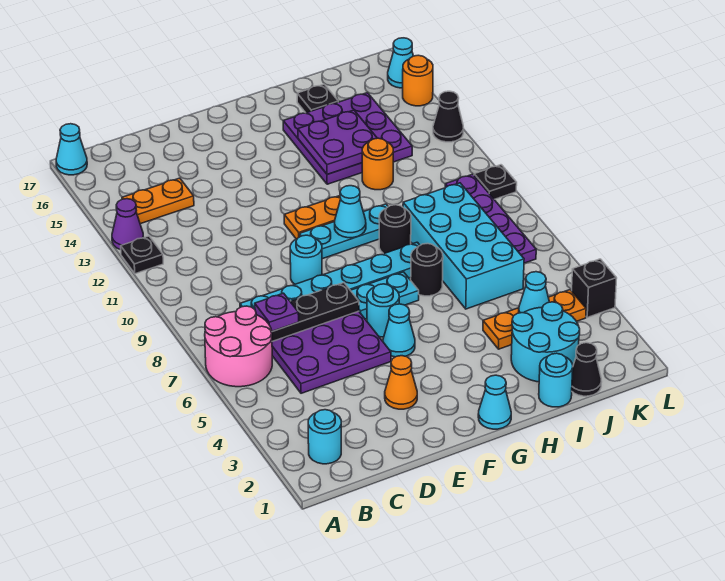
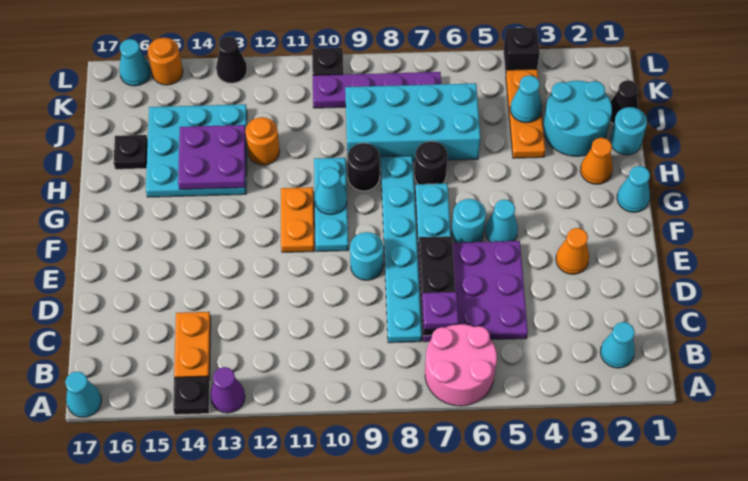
black plate A12 level 1 -> black plate A14 level 1
cyan round brick B2 level 1 -> cyan cone B2 level 1
none -> orange cone H2 level 1
purple plate H13:J15 level 1 -> cyan plate H13:J15 level 1

